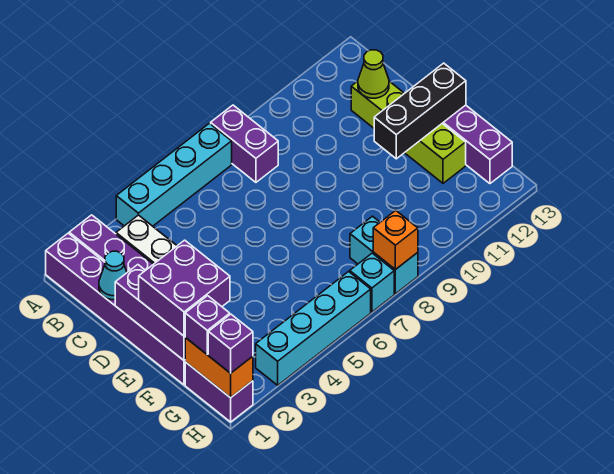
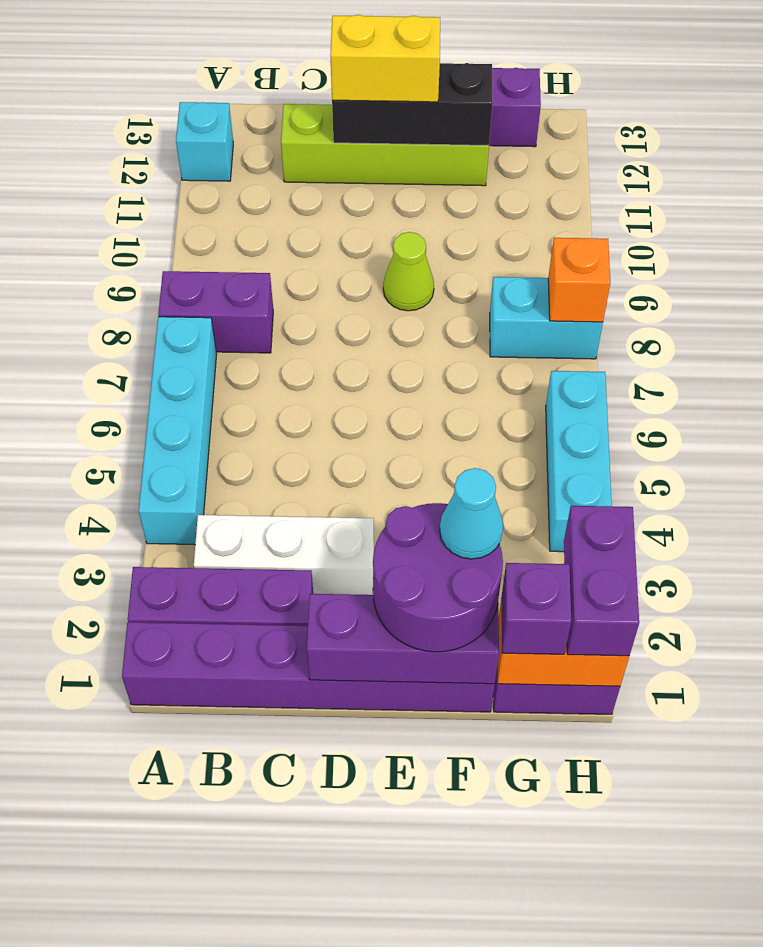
cyan cone C1 level 2 -> cyan cone F2 level 4
lime cone C12 level 2 -> lime cone E9 level 1
none -> yellow brick D12:E12 level 3
purple brick E1:F2 level 3 -> purple round brick E1:F2 level 3
black brick E11:E13 level 2 -> black brick D12:F12 level 2
purple brick H1 level 3 -> purple brick H1:H2 level 3
cyan brick H3:H6 level 1 -> cyan brick H4:H6 level 1
cyan brick H7 level 1 -> cyan brick A12 level 1

